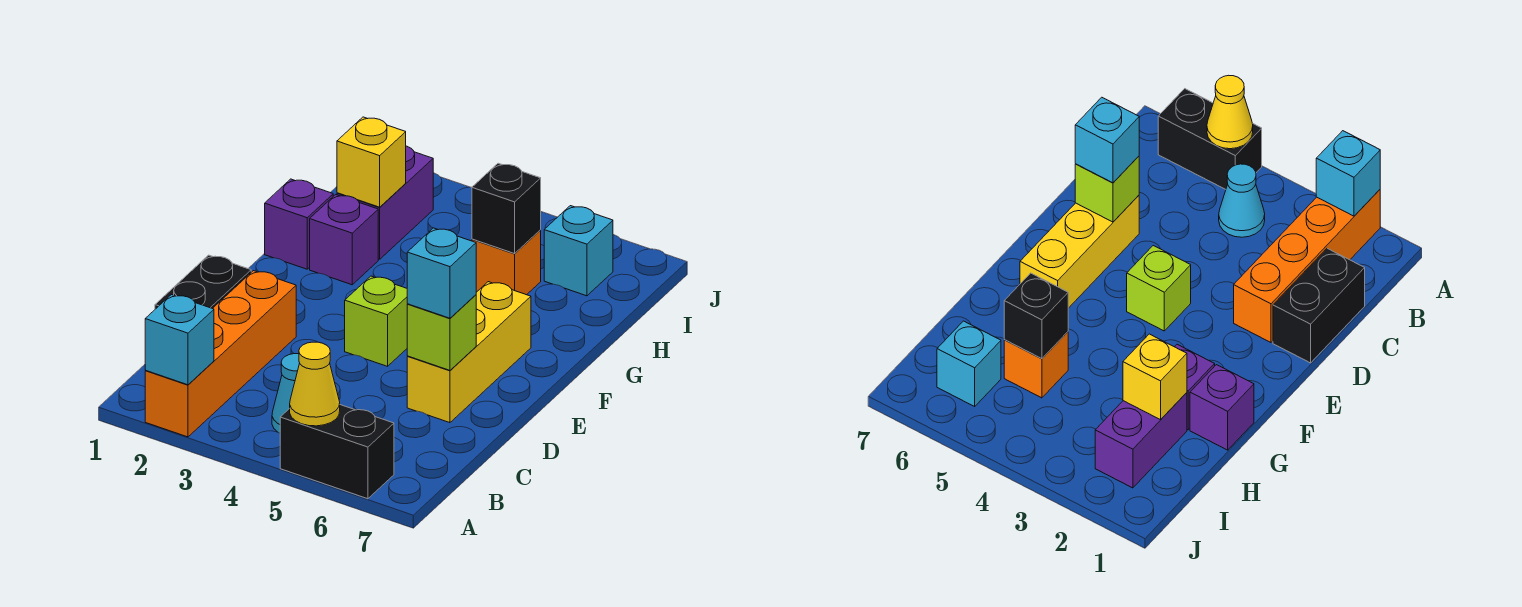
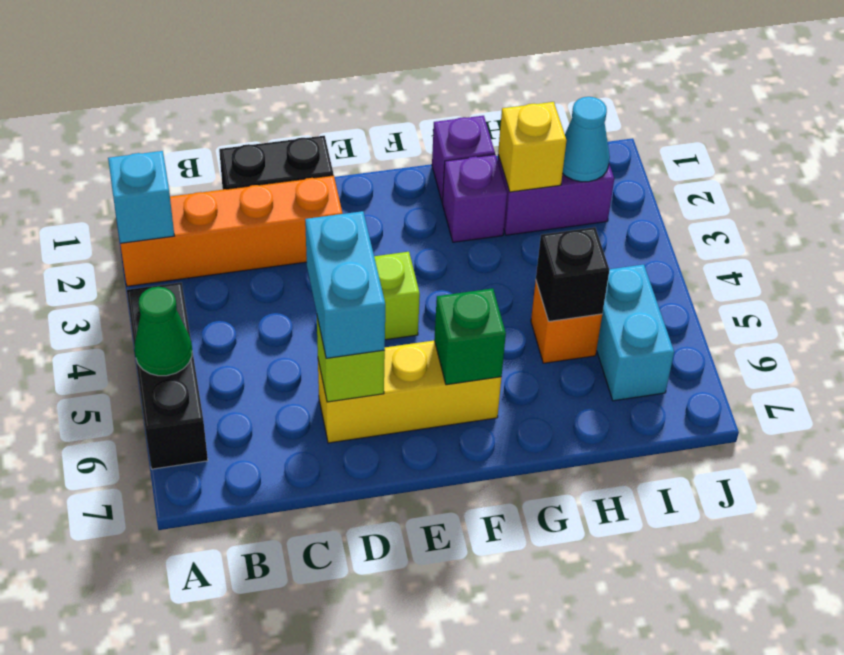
black brick A5:A6 level 1 -> black brick A4:A6 level 1
yellow cone A5 level 2 -> green cone A5 level 2
cyan cone B4 level 1 -> cyan cone I2 level 2
cyan brick D6 level 3 -> cyan brick D5:D6 level 3
none -> green brick F6 level 2
cyan brick I6 level 1 -> cyan brick I5:I6 level 1

